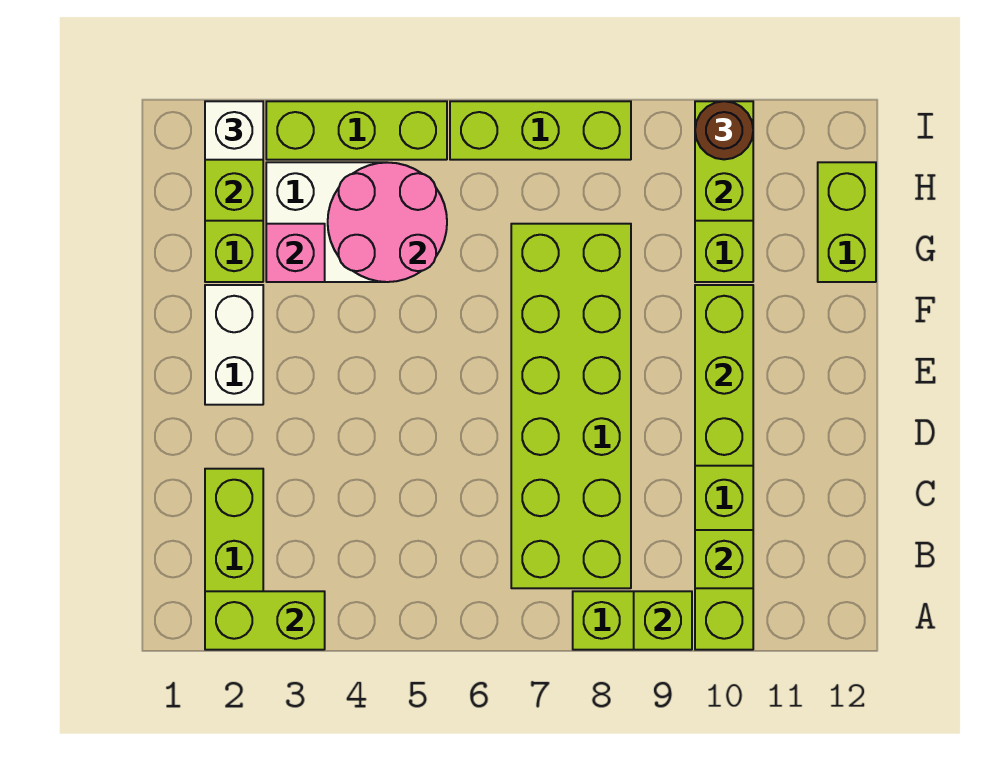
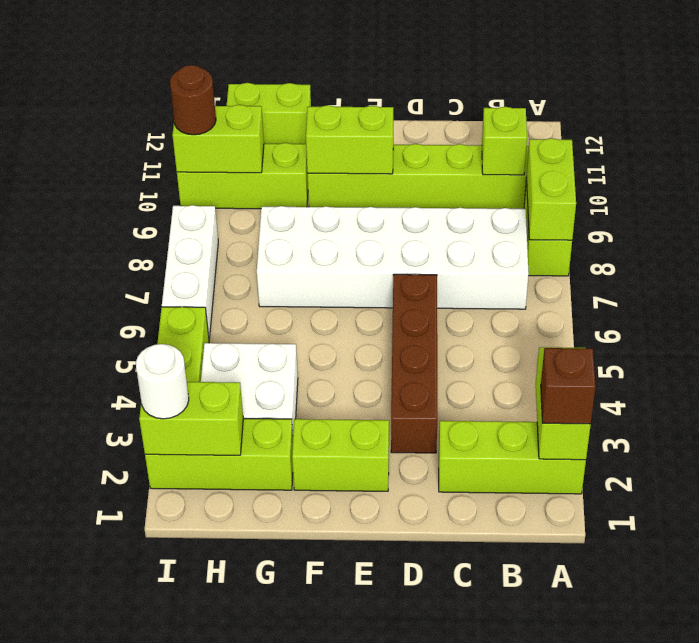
none -> brown brick A2 level 3
lime brick A9 level 2 -> lime brick A8:A9 level 2
lime brick B7:G8 level 1 -> white brick B7:G8 level 1
none -> brown brick D3:D6 level 1
lime brick D10:F10 level 2 -> lime brick E10:F10 level 2
white brick E2:F2 level 1 -> lime brick E2:F2 level 1
pink brick G3 level 2 -> none
pink round brick G4:H5 level 2 -> none
white brick I2 level 3 -> white round brick I2 level 3
lime brick I6:I8 level 1 -> white brick I6:I8 level 1

